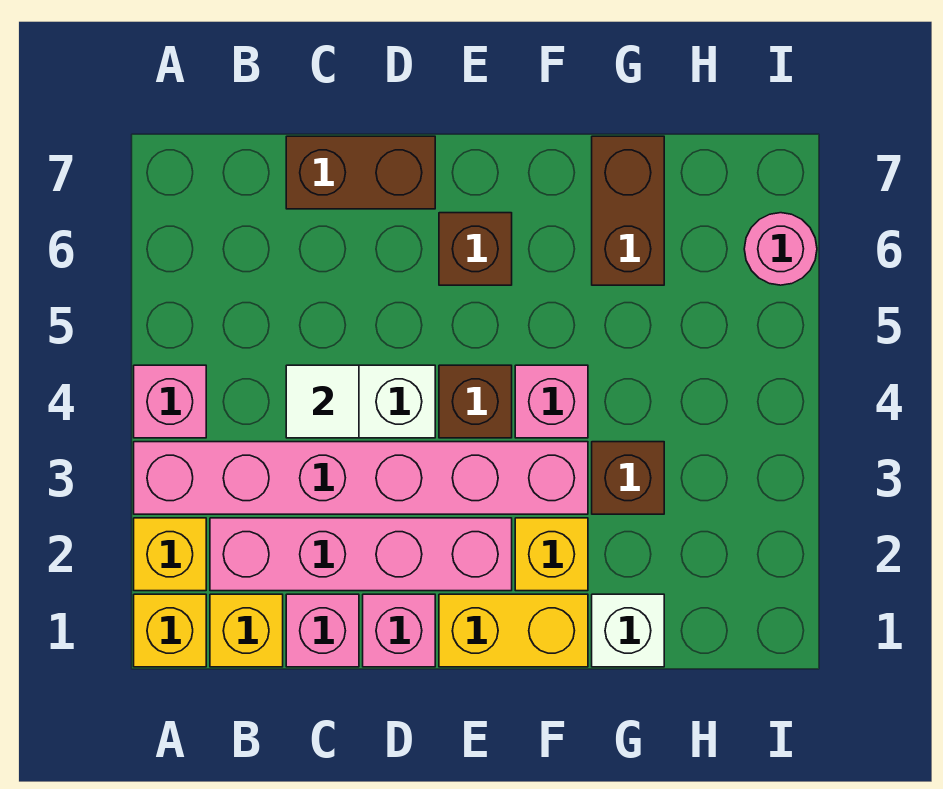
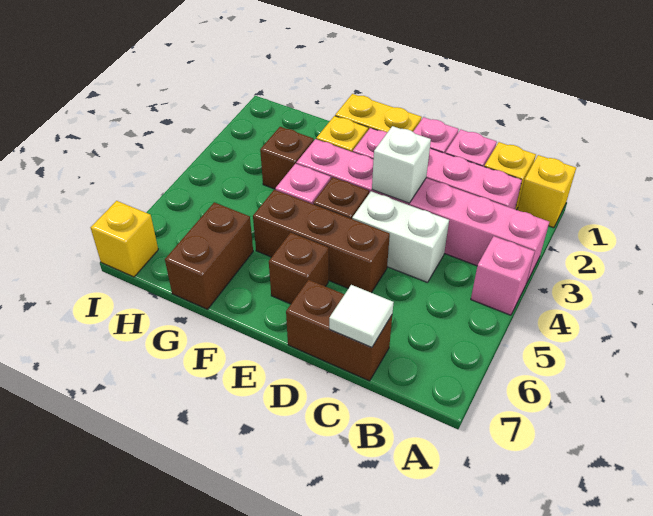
yellow brick A2 level 1 -> yellow brick I7 level 1
white tile C4 level 2 -> white tile C7 level 2
none -> brown brick D5:F5 level 1
white brick G1 level 1 -> white brick D3 level 2
pink round brick I6 level 1 -> none

